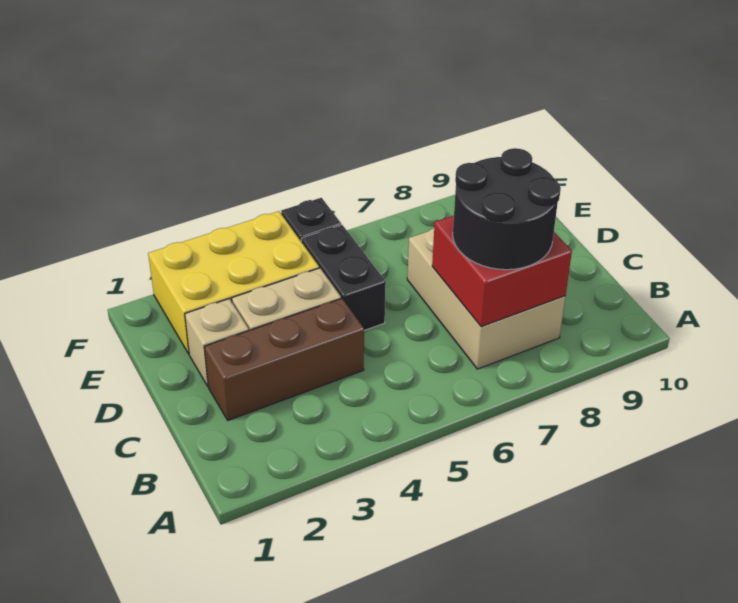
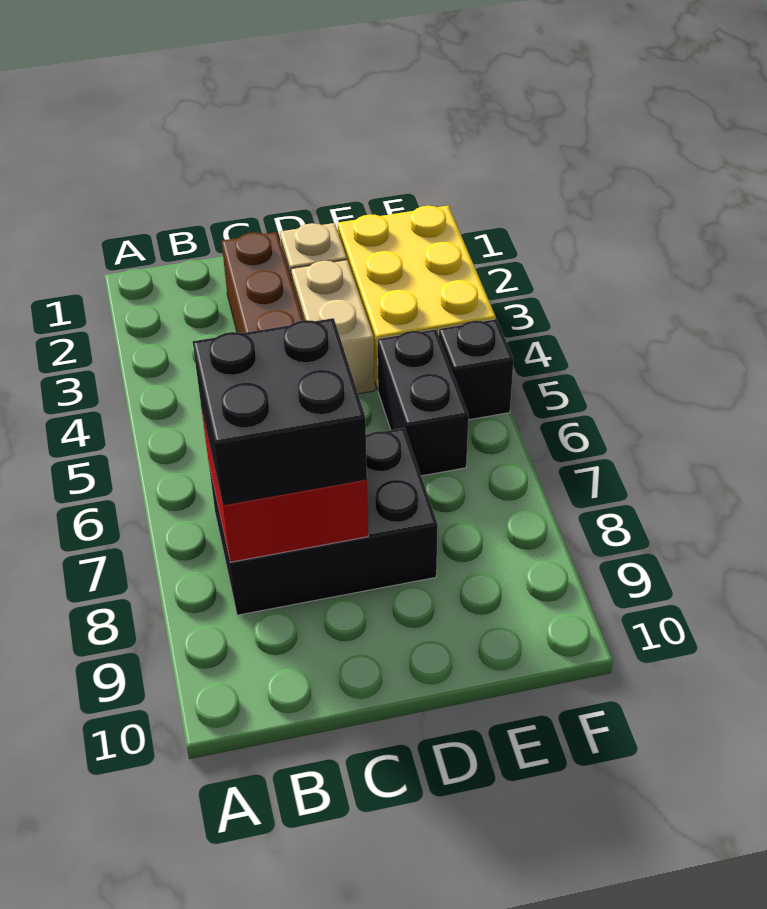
tan brick B7:D8 level 1 -> black brick B7:D8 level 1
black round brick B7:C8 level 3 -> black brick B7:C8 level 3
black brick D5:E5 level 1 -> black brick E5:E6 level 1

